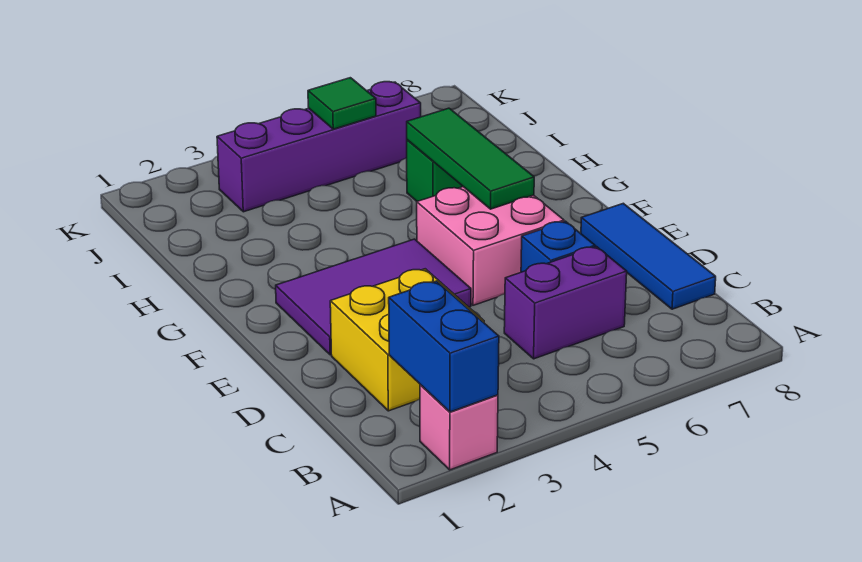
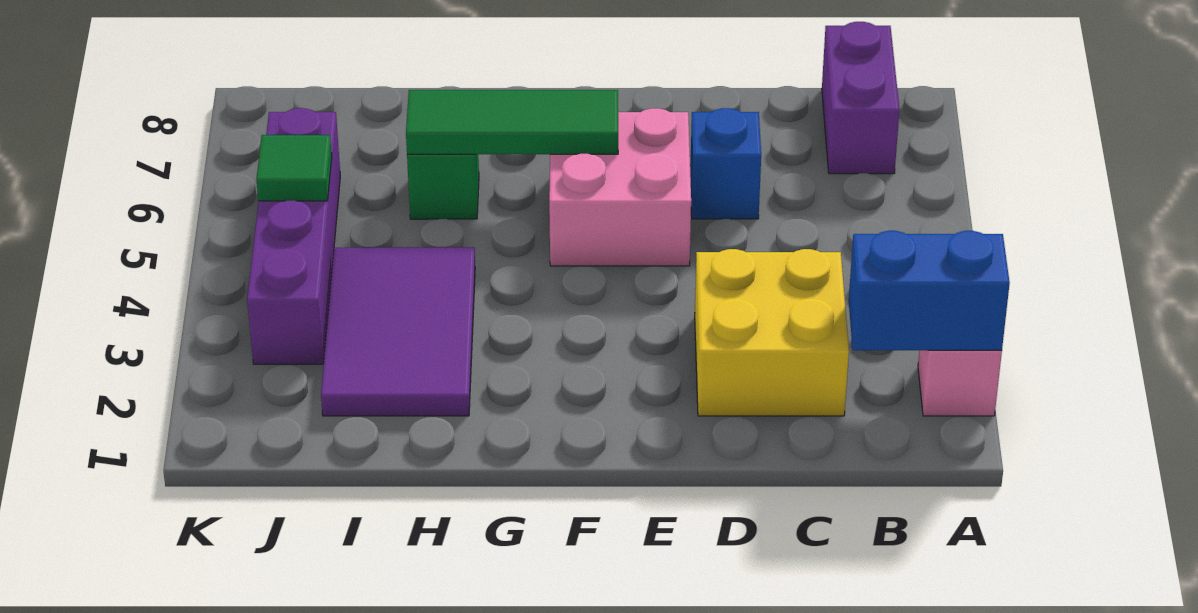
purple brick C5:C6 level 1 -> purple brick B7:B8 level 1
blue tile C8:E8 level 1 -> none
purple tile E2:F4 level 1 -> purple tile H2:I4 level 1

